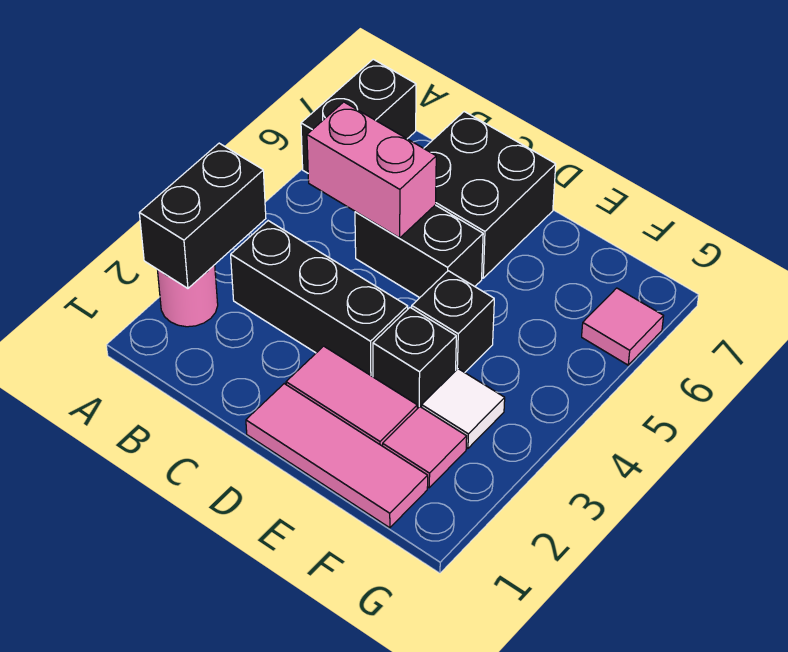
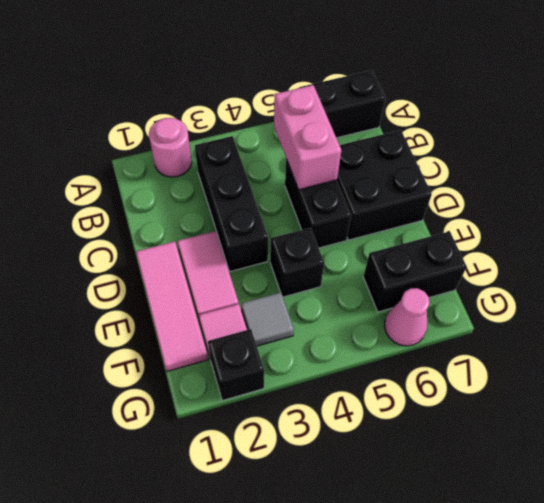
black brick A2:A3 level 2 -> black brick F6:F7 level 1
black brick E3 level 1 -> black brick G2 level 1
white tile F3 level 1 -> grey tile F3 level 1
pink tile G6 level 1 -> pink cone G6 level 1

